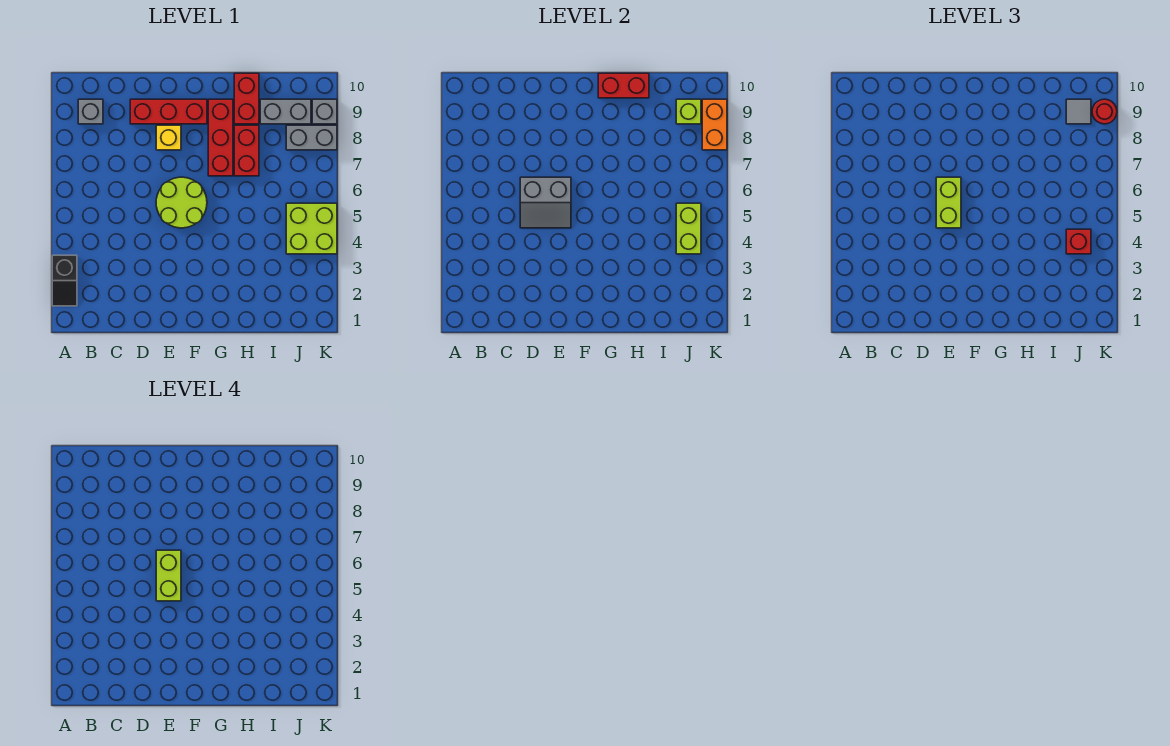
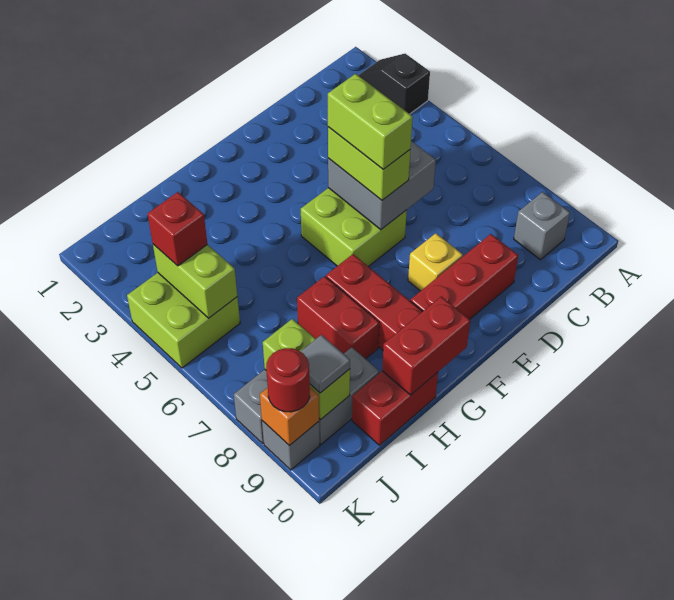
grey slope D5:E6 level 2 top 6 -> grey brick D5:E6 level 2
lime round brick E5:F6 level 1 -> lime brick E5:F6 level 1
red brick H9:H10 level 1 -> red brick H10:I10 level 1
lime brick J9 level 2 -> lime brick J8:J9 level 2
orange brick K8:K9 level 2 -> orange brick K9 level 2

